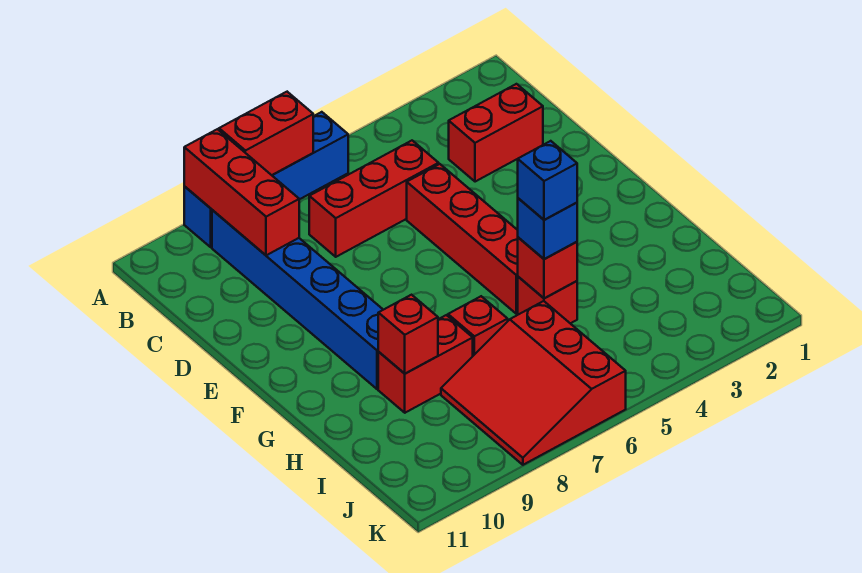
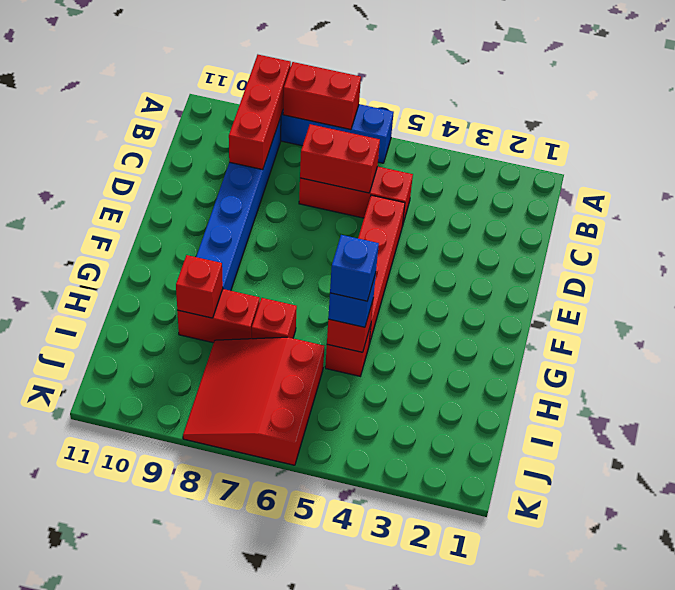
red brick C2:C3 level 1 -> red brick C6:C7 level 2

